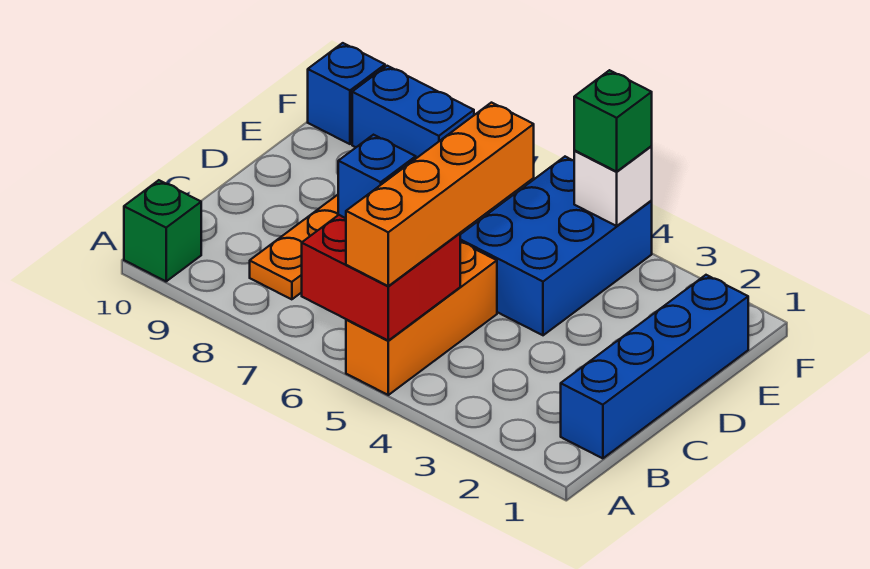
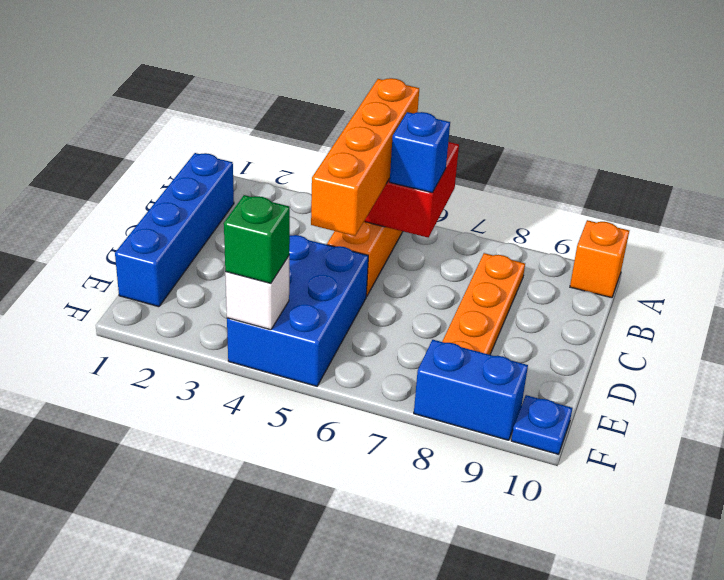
green brick A10 level 1 -> orange brick A10 level 1
blue brick F10 level 1 -> blue plate F10 level 1

